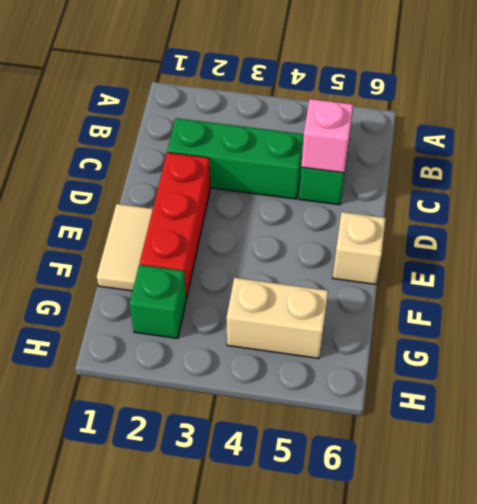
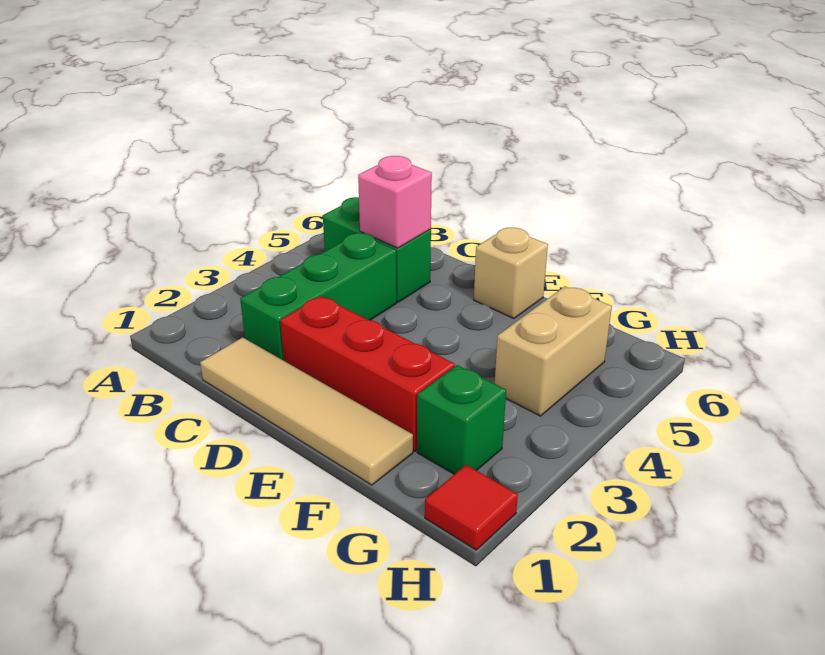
tan tile E1:F1 level 1 -> tan tile C1:F1 level 1
none -> red tile H1 level 1

